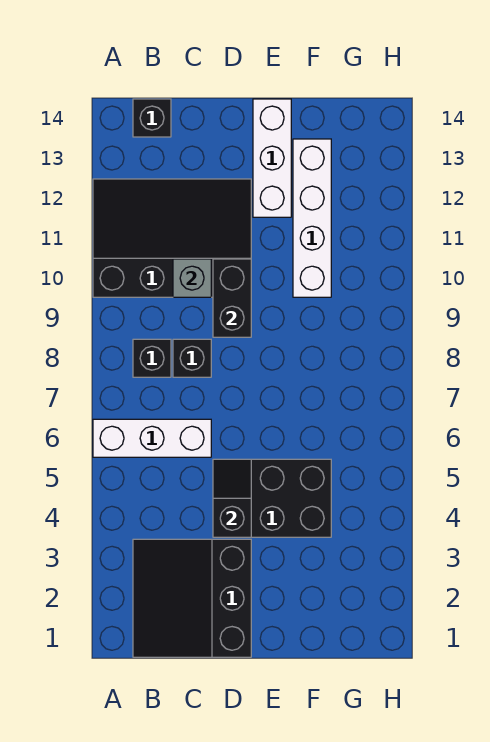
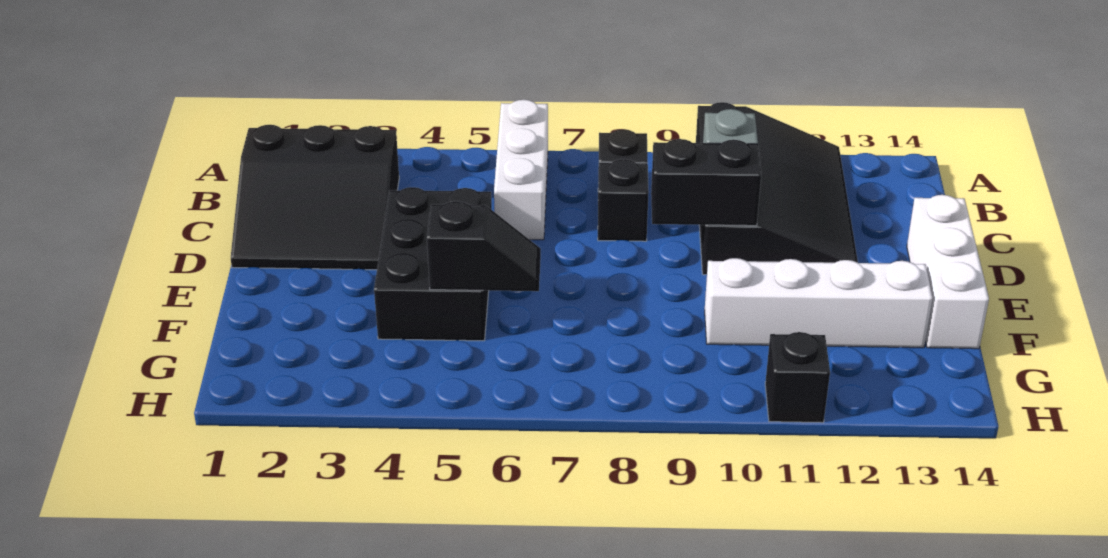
black slope B1:D3 level 1 top D -> black slope B1:D3 level 1 top B
black brick B14 level 1 -> black brick H11 level 1
black slope D4:D5 level 2 top 4 -> black slope F5:F6 level 2 top 5
white brick E12:E14 level 1 -> white brick D14:F14 level 1

